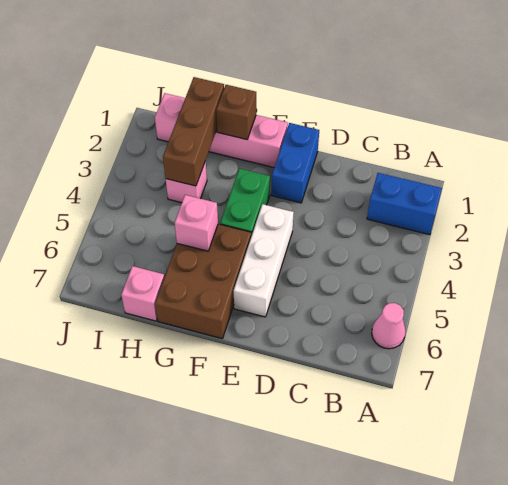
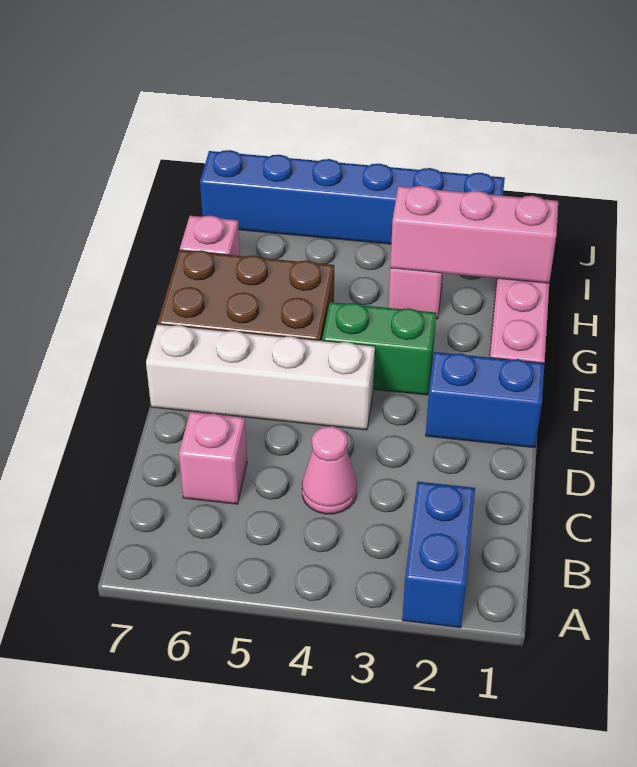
pink cone A6 level 1 -> pink cone C4 level 1
white brick E4:E6 level 1 -> white brick E4:E7 level 1
brown brick G1 level 2 -> none
pink brick G5 level 2 -> pink brick C6 level 1
brown brick H1:H3 level 2 -> pink brick H1:H3 level 2
none -> blue brick J2:J7 level 1

